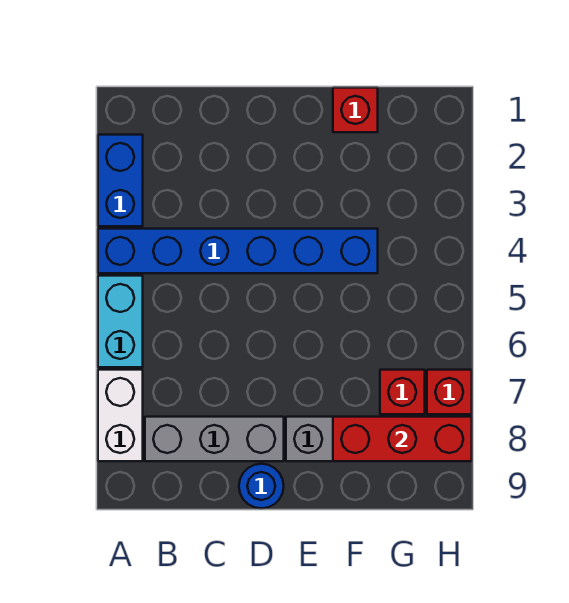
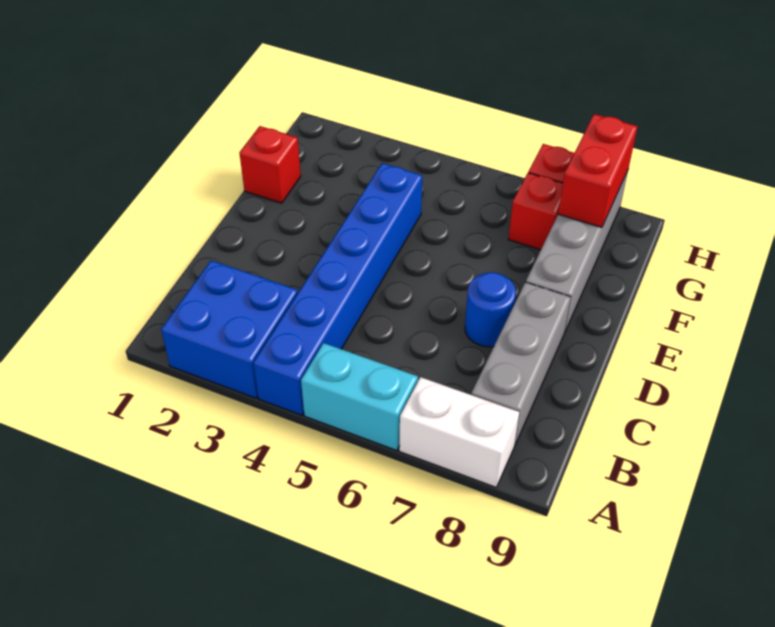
blue brick A2:A3 level 1 -> blue brick A2:B3 level 1
blue round brick D9 level 1 -> blue round brick D7 level 1
red brick F8:H8 level 2 -> red brick G8:H8 level 2

